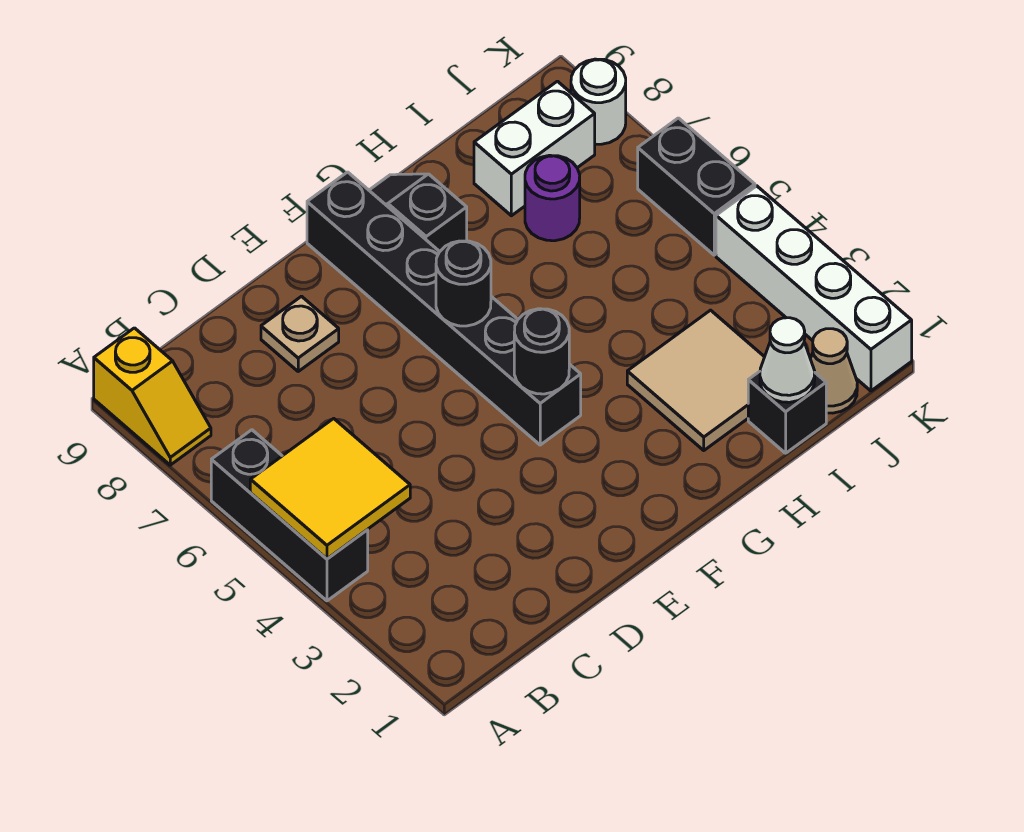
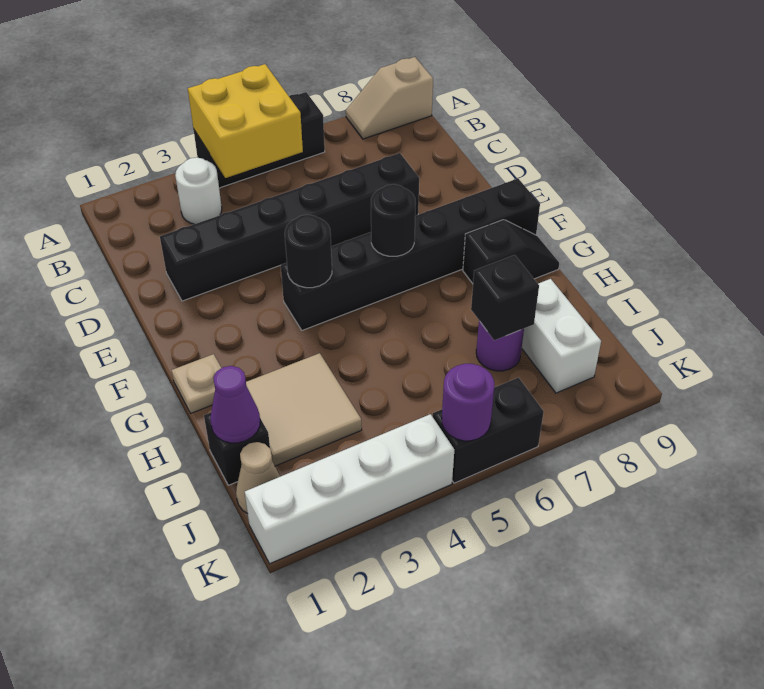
yellow tile A4:B5 level 2 -> yellow brick A4:B5 level 2
yellow slope A8:A9 level 1 top 9 -> tan slope A8:A9 level 1 top 9
none -> black brick D2:D7 level 1
tan plate D8 level 1 -> tan plate G1 level 1
white cone I1 level 2 -> purple cone I1 level 2
none -> black brick I7 level 2
none -> purple round brick K5 level 2
white round brick K8 level 1 -> white round brick B3 level 1

